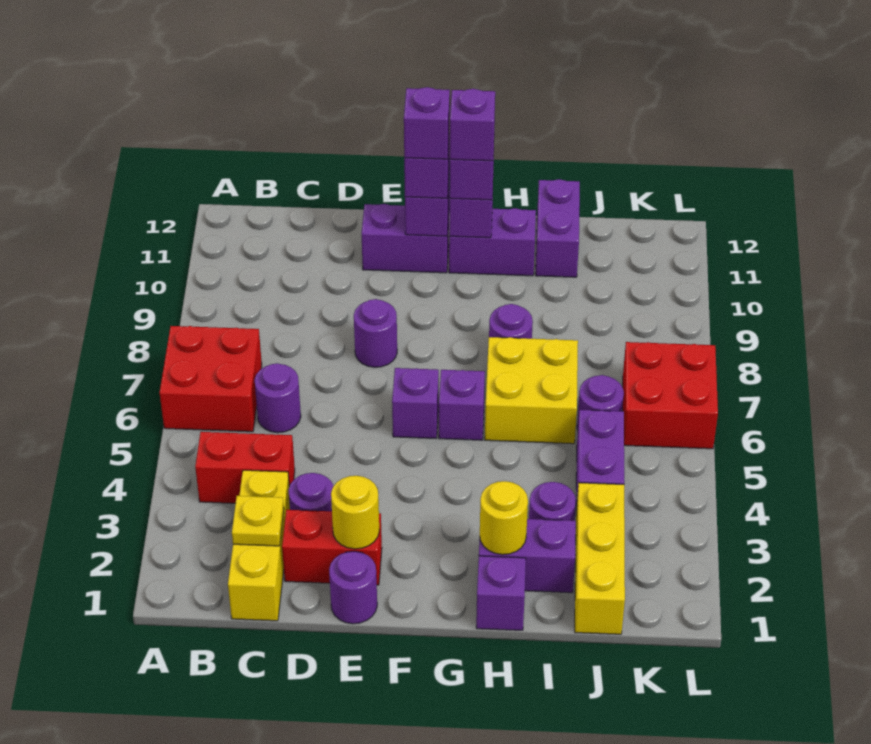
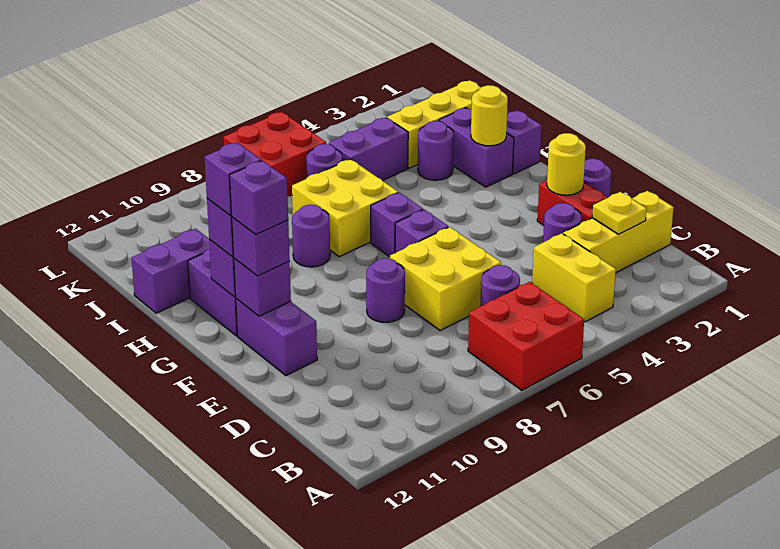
red brick B4:C4 level 1 -> yellow brick B4:C4 level 1
none -> yellow brick D6:E7 level 1

